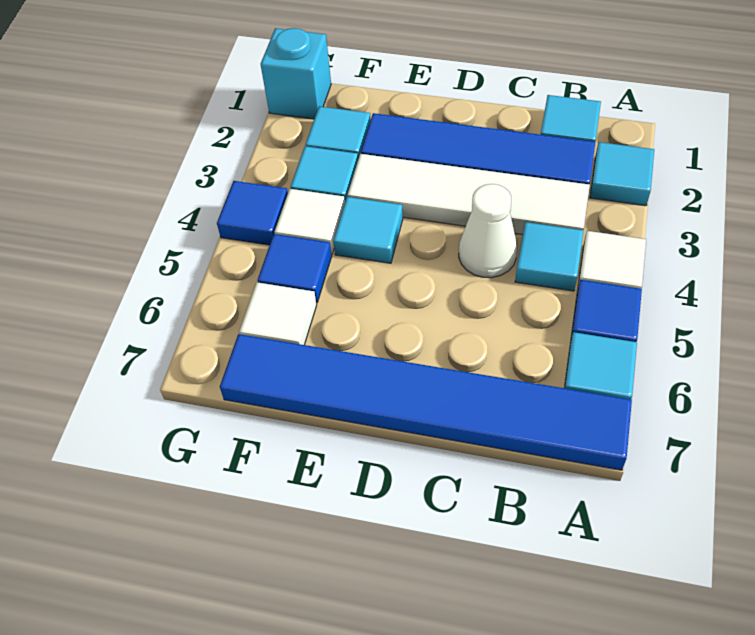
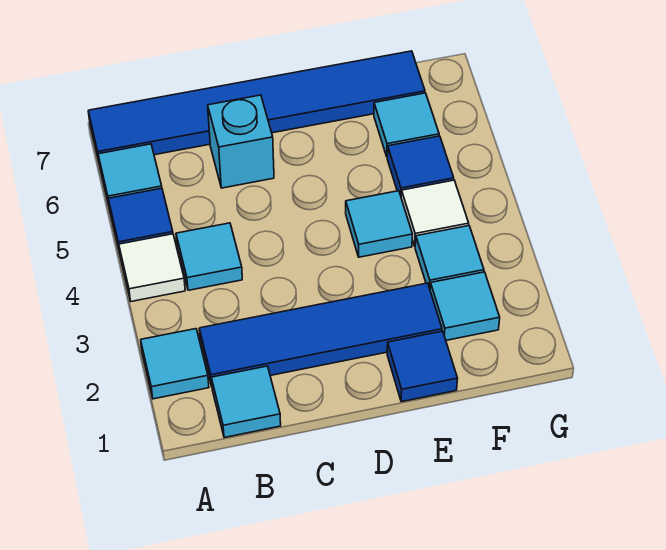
white tile B3:E3 level 1 -> none
white cone C4 level 1 -> none
white tile F6 level 1 -> cyan tile F6 level 1
cyan brick G1 level 1 -> cyan brick C6 level 1
blue tile G4 level 1 -> blue tile E1 level 1

